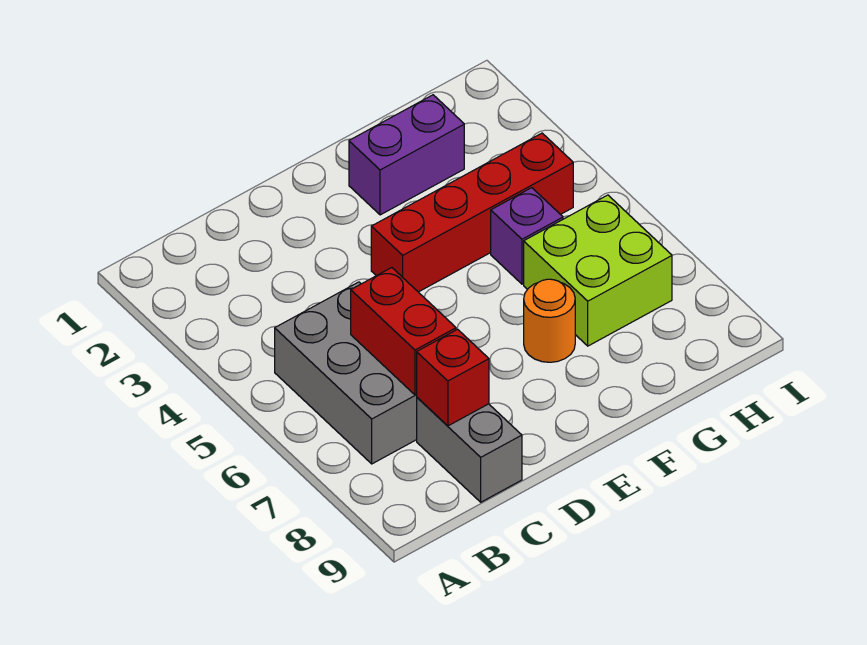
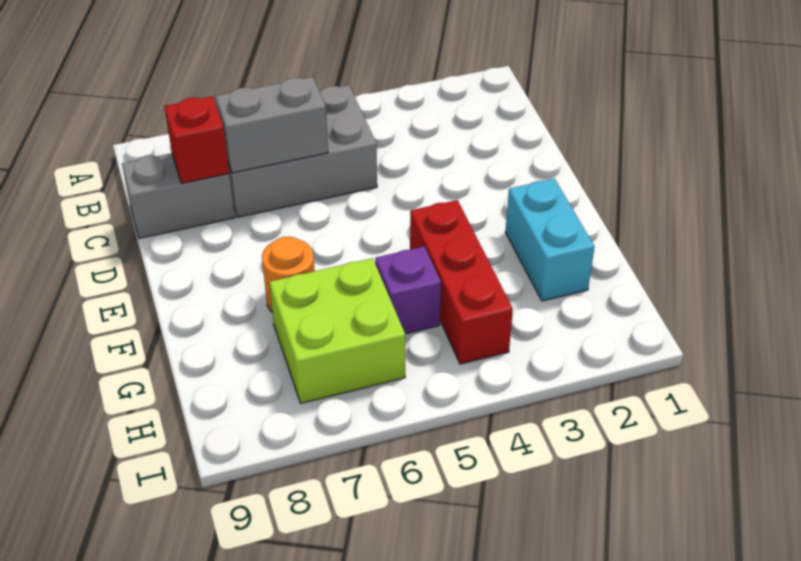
red brick C6:C7 level 2 -> grey brick C6:C7 level 2
red brick E4:H4 level 1 -> red brick F4:H4 level 1
purple brick F2:G2 level 1 -> cyan brick F2:G2 level 1

